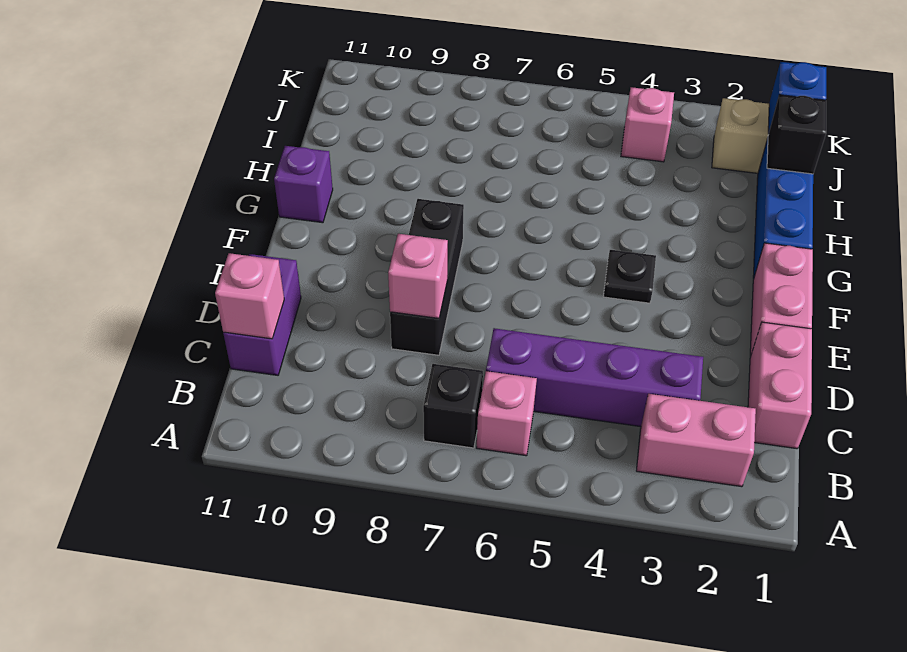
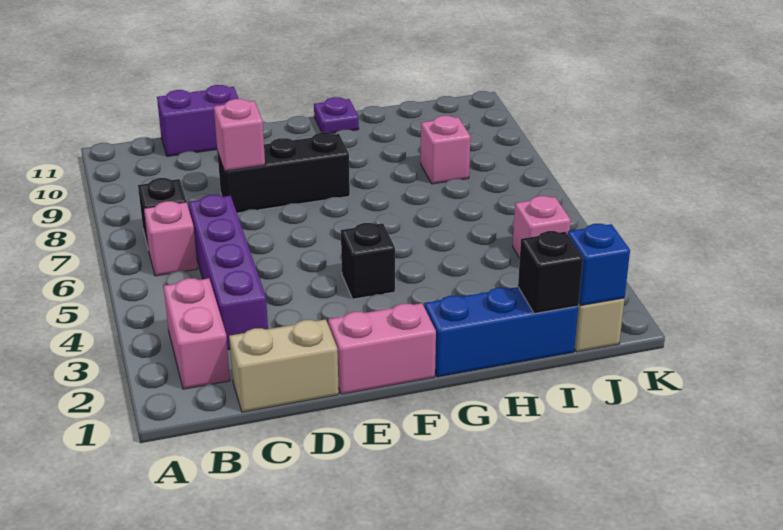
pink brick C1:D1 level 1 -> tan brick C1:D1 level 1
pink brick C11 level 2 -> pink brick I8 level 1
black plate F4 level 1 -> black brick F4 level 1
purple brick G11 level 1 -> purple plate G11 level 1

